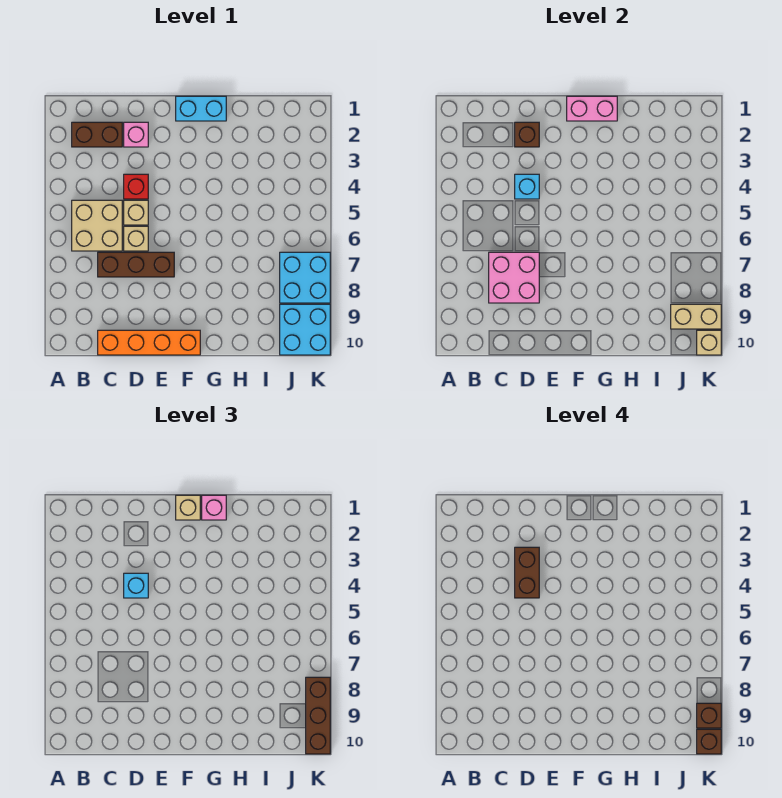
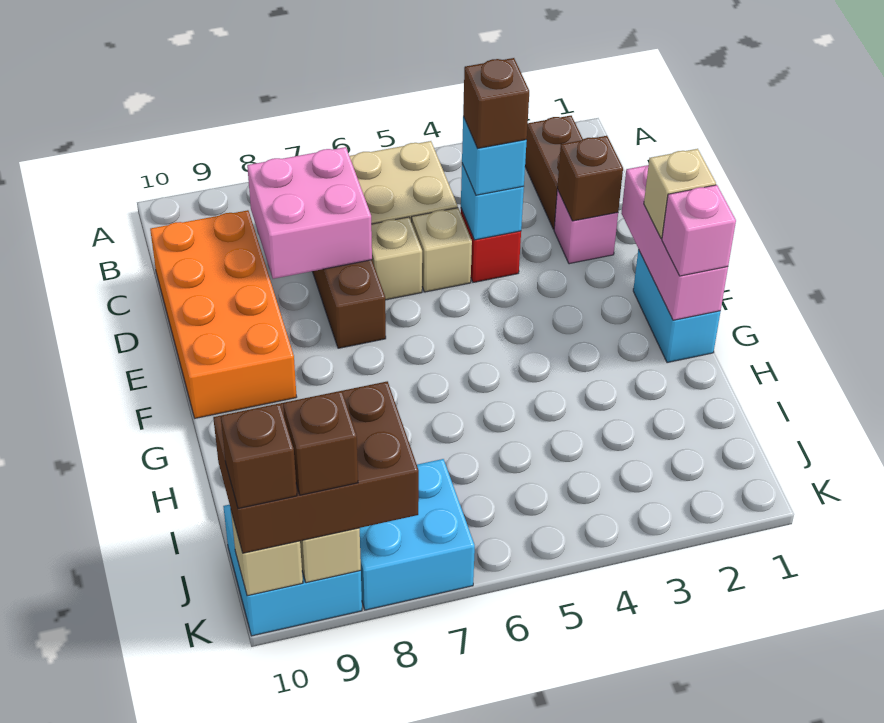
orange brick C10:F10 level 1 -> orange brick C9:F10 level 1
brown brick D3:D4 level 4 -> brown brick D4 level 4
pink brick F1:G1 level 2 -> pink brick E1:G1 level 2
brown brick K8:K10 level 3 -> brown brick J8:K10 level 3

